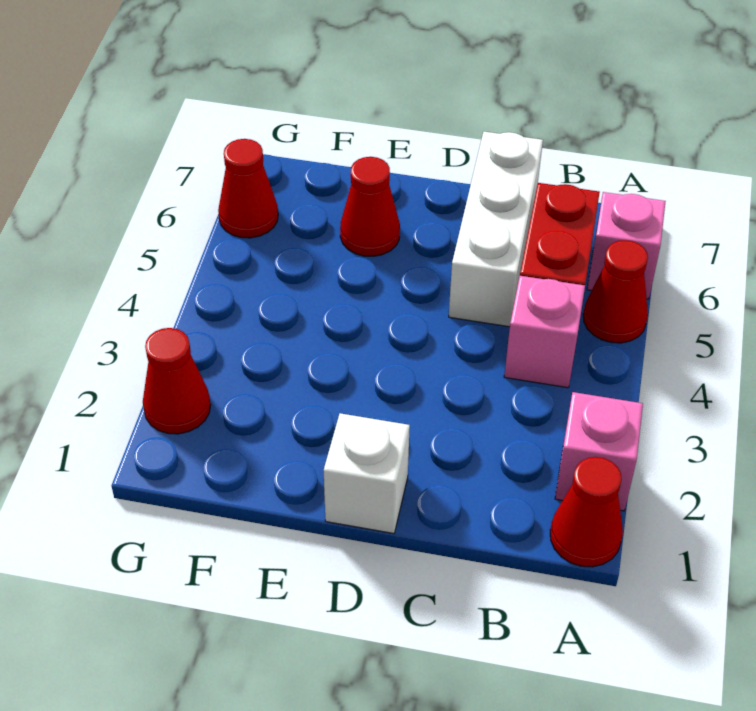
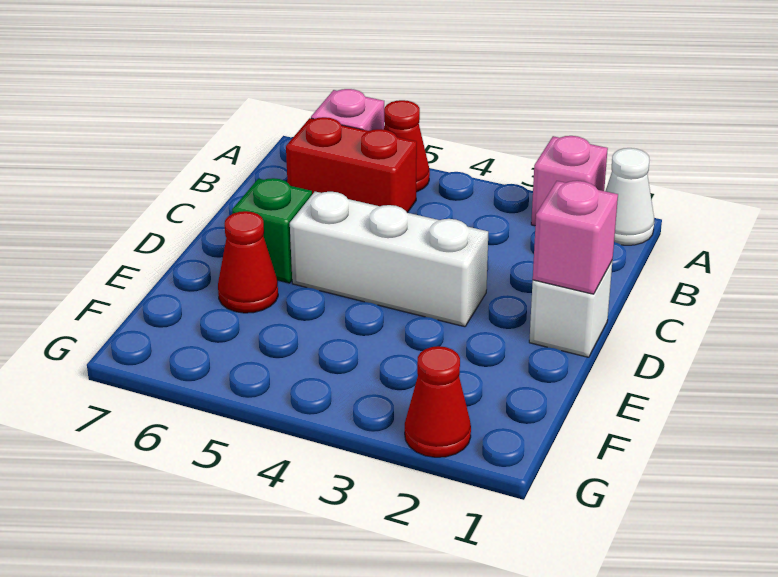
red cone A1 level 1 -> white cone A1 level 1
pink brick B4 level 1 -> pink brick D1 level 2
white brick C5:C7 level 1 -> white brick D3:D5 level 1
none -> green brick D6 level 1
red cone G6 level 1 -> none

